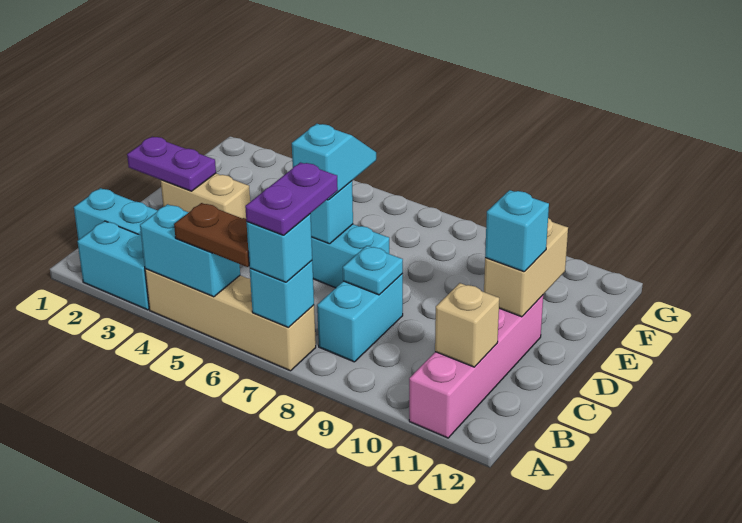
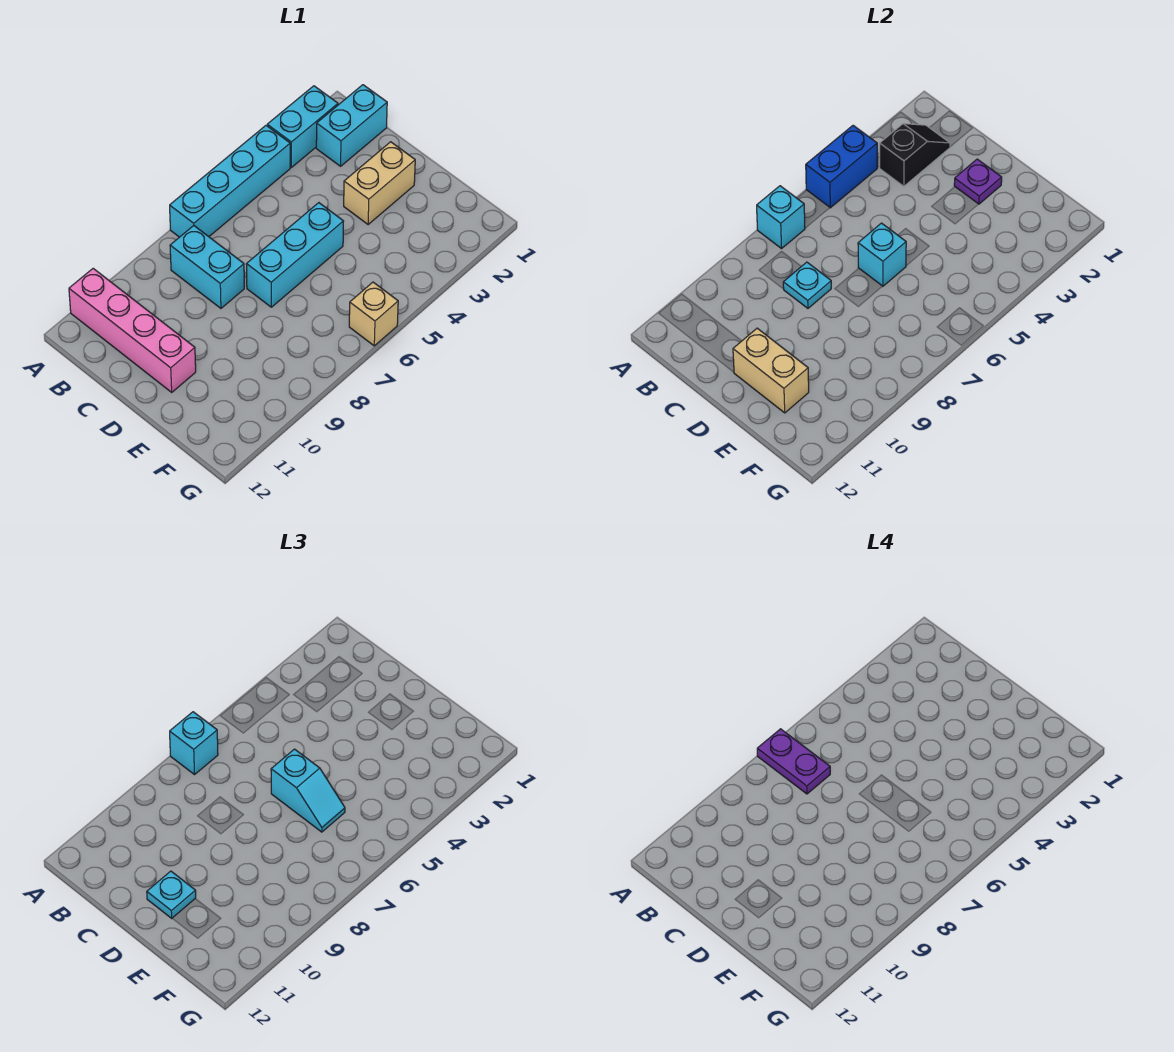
tan brick A4:A7 level 1 -> cyan brick A4:A7 level 1
cyan brick A4:A5 level 2 -> blue brick A4:A5 level 2
brown plate A5:A6 level 3 -> none
none -> black slope B2:B3 level 2 top 3
tan brick B11 level 2 -> tan brick G6 level 1
purple plate D1:D2 level 2 -> purple plate D2 level 2
cyan brick D11 level 3 -> cyan plate D11 level 3

